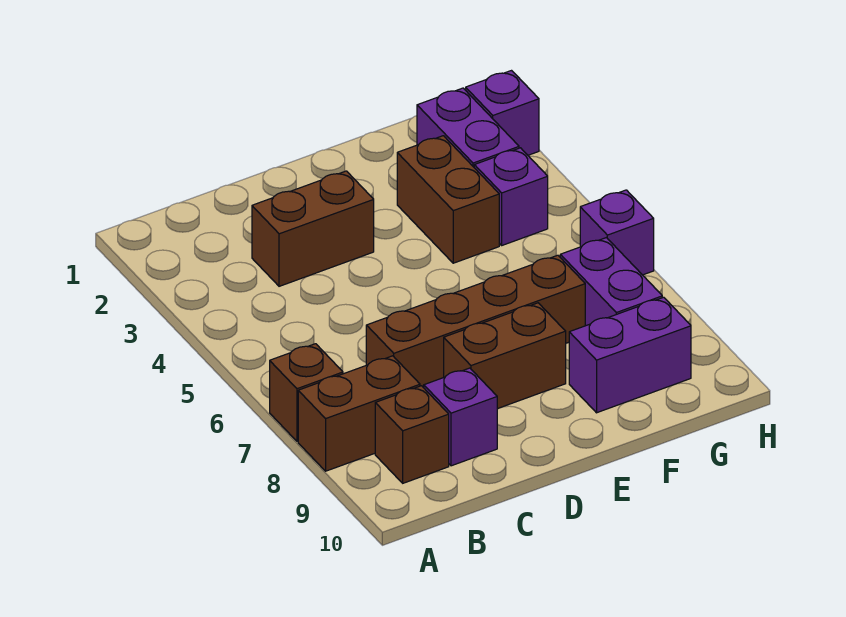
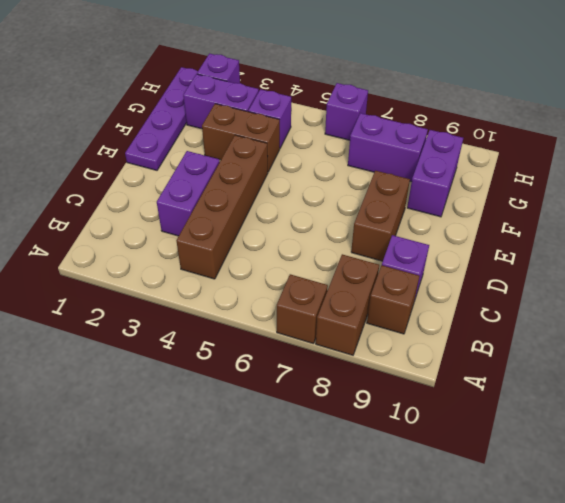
brown brick C3:D3 level 1 -> purple brick C3:D3 level 1
brown brick C7:F7 level 1 -> brown brick B4:E4 level 1
none -> purple plate E1:H1 level 1

